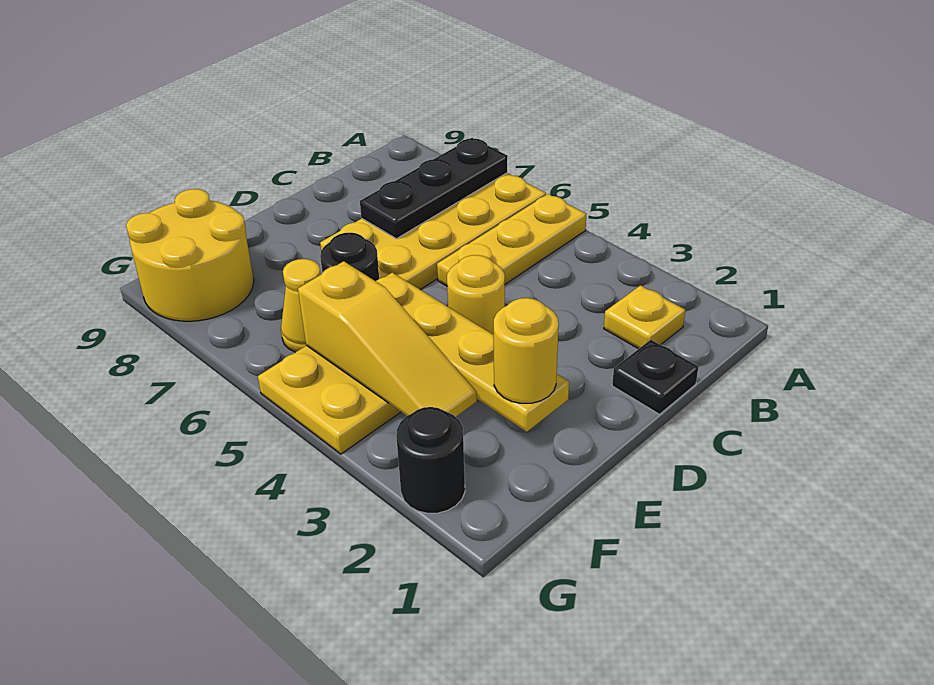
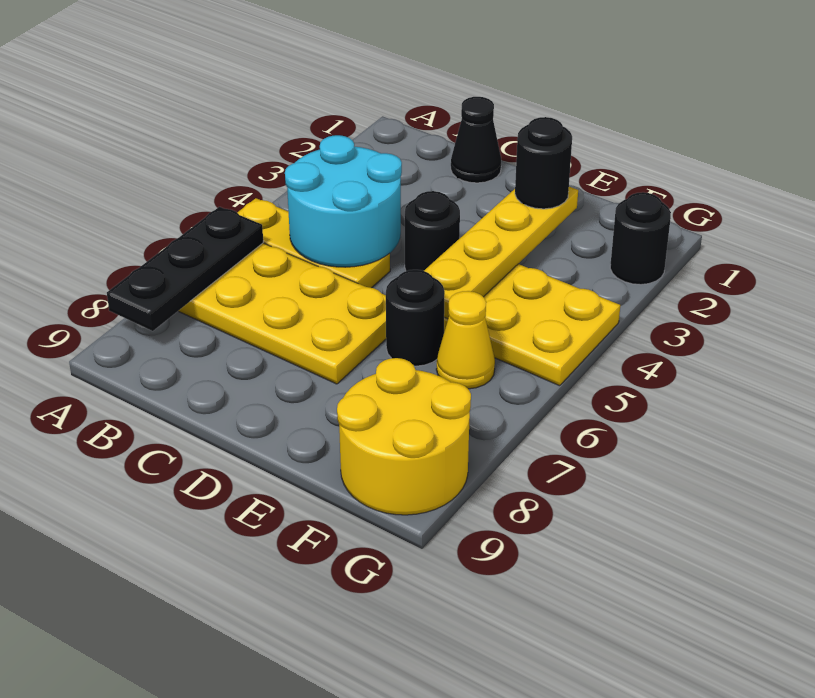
black plate A7:C7 level 2 -> black plate A6:A8 level 2
yellow plate B2 level 1 -> none
none -> cyan round brick B4:C5 level 2
black plate C1 level 1 -> black cone C1 level 1
yellow round brick D4 level 1 -> black round brick D4 level 1
yellow round brick E2 level 3 -> black round brick E2 level 3
yellow slope F3:F5 level 2 top 5 -> none

